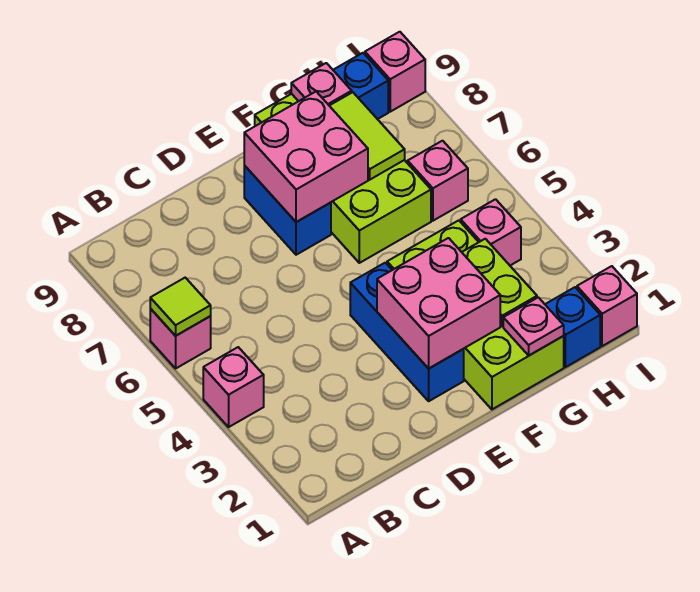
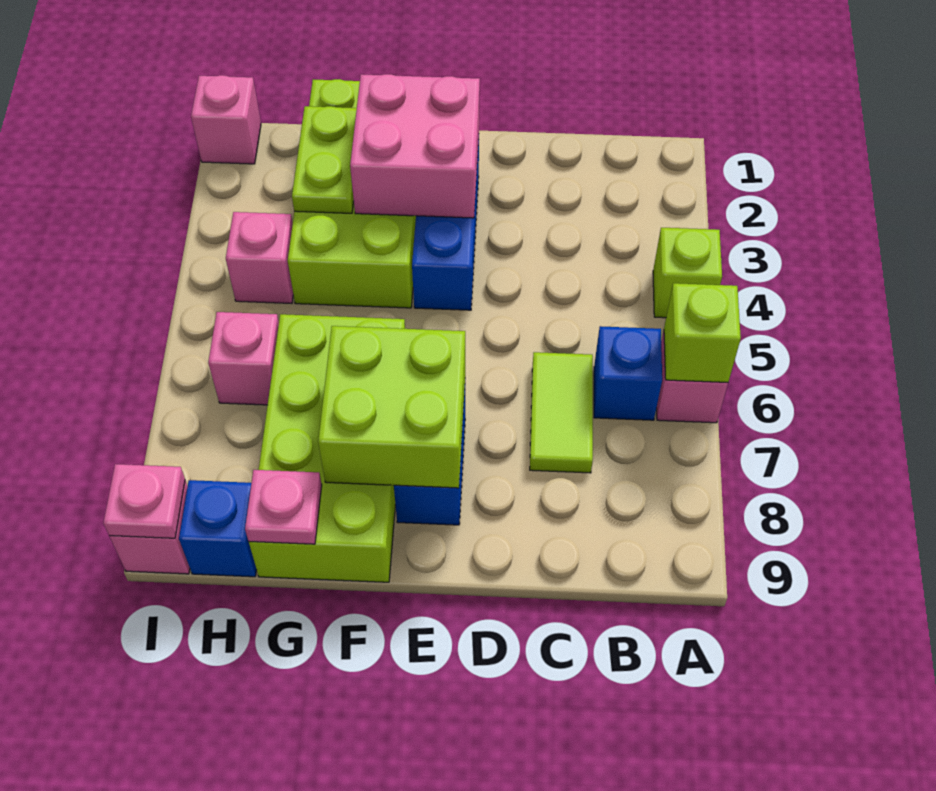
pink brick A4 level 1 -> lime brick A4 level 1
lime tile A6 level 2 -> lime brick A6 level 2
pink brick E7:F8 level 2 -> lime brick E7:F8 level 2
pink plate G1 level 2 -> pink plate I9 level 2
lime tile G7:G8 level 2 -> lime tile C6:C7 level 1
blue brick H1 level 1 -> blue brick B6 level 1

